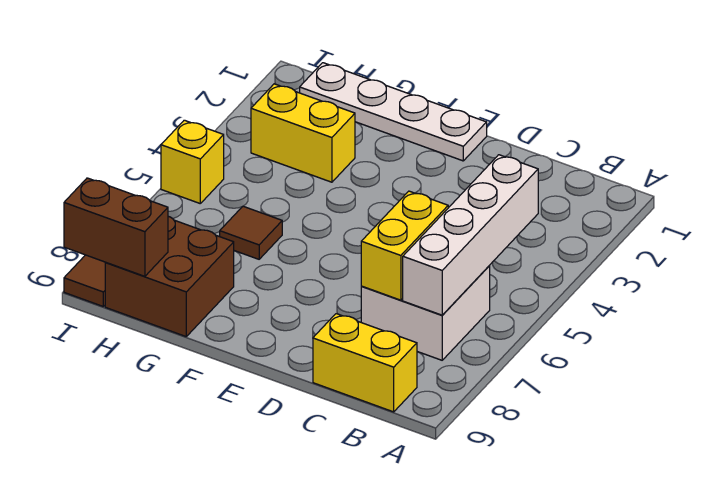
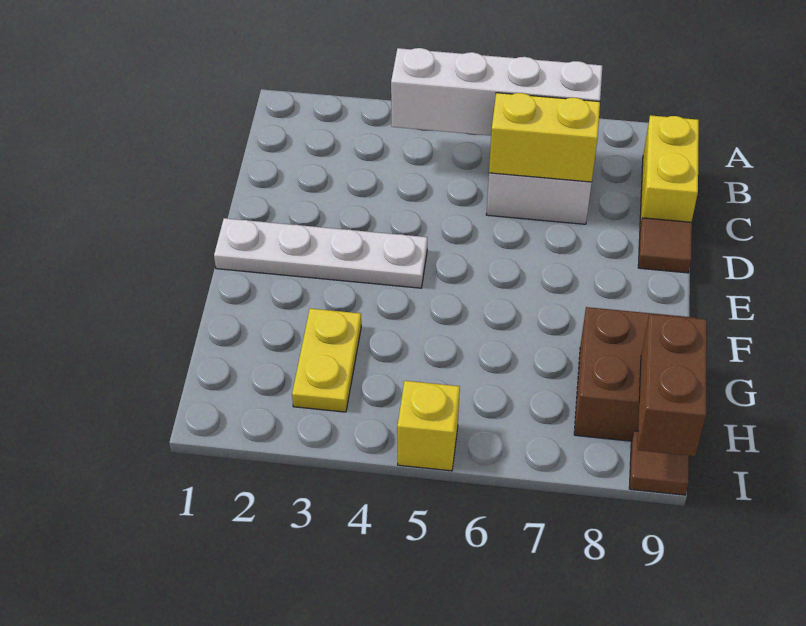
white plate E1:H1 level 1 -> white plate E1:E4 level 1
yellow brick G3:H3 level 1 -> yellow plate G3:H3 level 1
brown tile G6 level 1 -> brown tile D9 level 1

